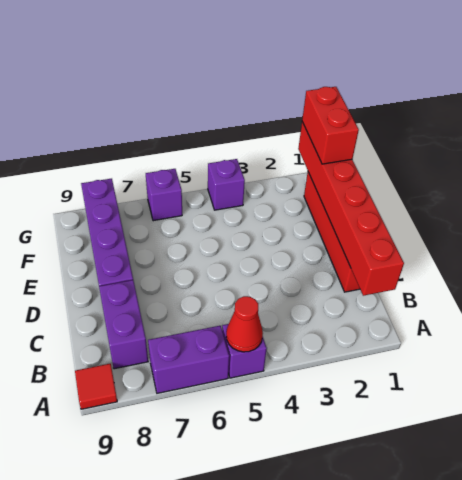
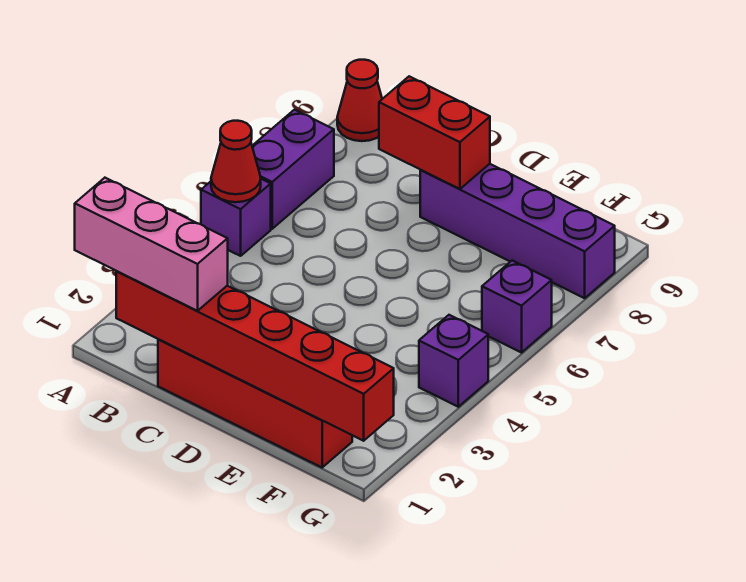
none -> pink brick A1:C1 level 3
red tile A9 level 1 -> red cone A9 level 1
purple brick B8:C8 level 1 -> none
red brick F1:G1 level 3 -> red brick C8:D8 level 2

